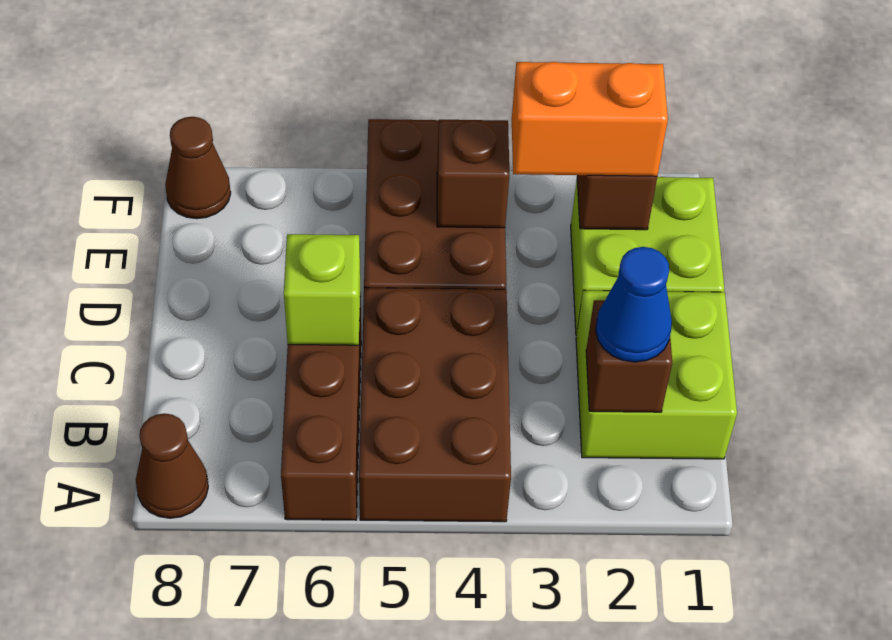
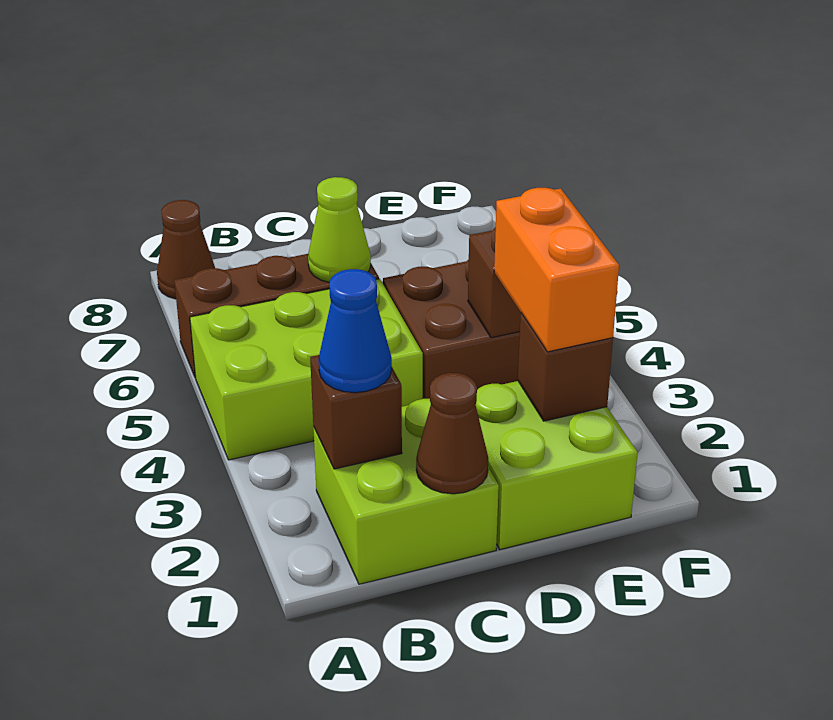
brown brick A4:C5 level 1 -> lime brick A4:C5 level 1
lime brick C6 level 2 -> lime cone C6 level 2
brown cone F8 level 1 -> brown cone C1 level 2

